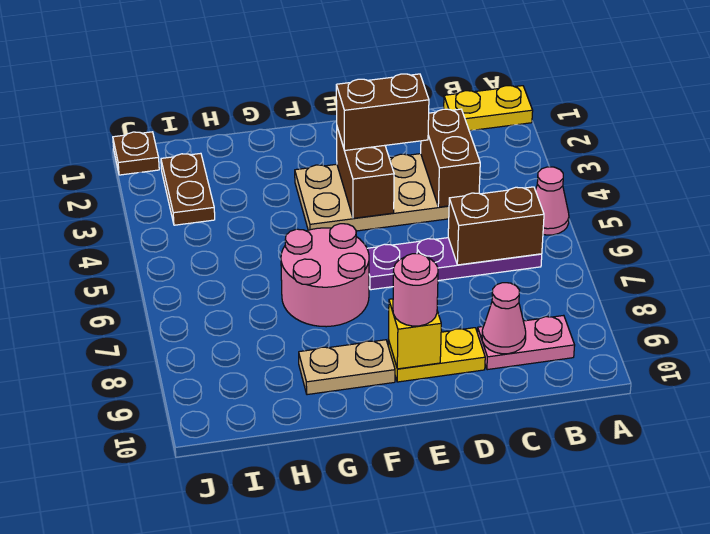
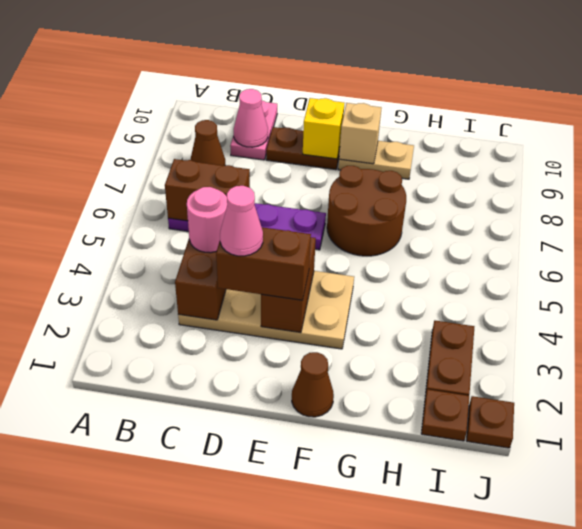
yellow plate A1:B1 level 1 -> none
pink cone A5 level 1 -> pink cone D3 level 4
none -> brown cone B8 level 1
pink plate B9:C9 level 1 -> pink plate C9:C10 level 1
yellow plate D9:E9 level 1 -> brown plate D9:E9 level 1
pink round brick E9 level 3 -> pink round brick C4 level 3
none -> brown cone F1 level 1
pink round brick F6:G7 level 1 -> brown round brick F6:G7 level 1
none -> tan brick F9 level 2
none -> brown plate I1 level 1

